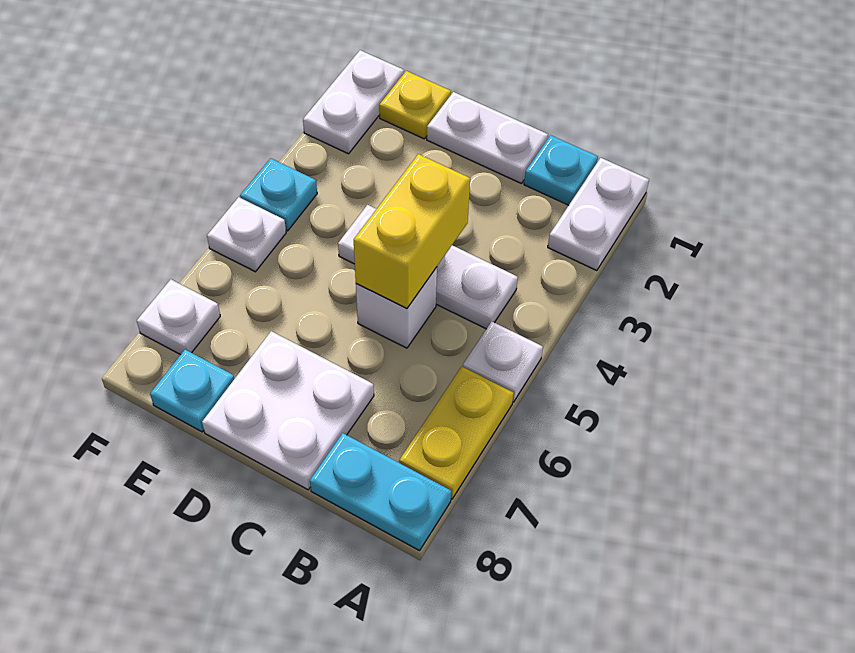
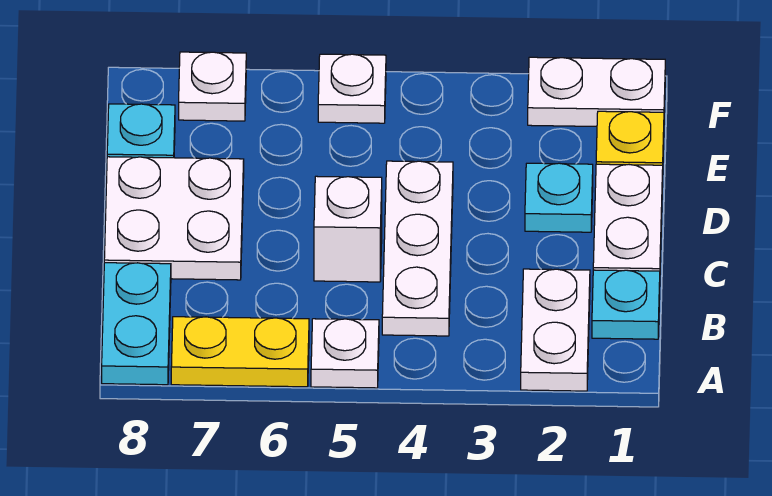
white plate A1:A2 level 1 -> white plate A2:B2 level 1
yellow brick C4:C5 level 2 -> none
cyan plate F4 level 1 -> cyan plate D2 level 1

